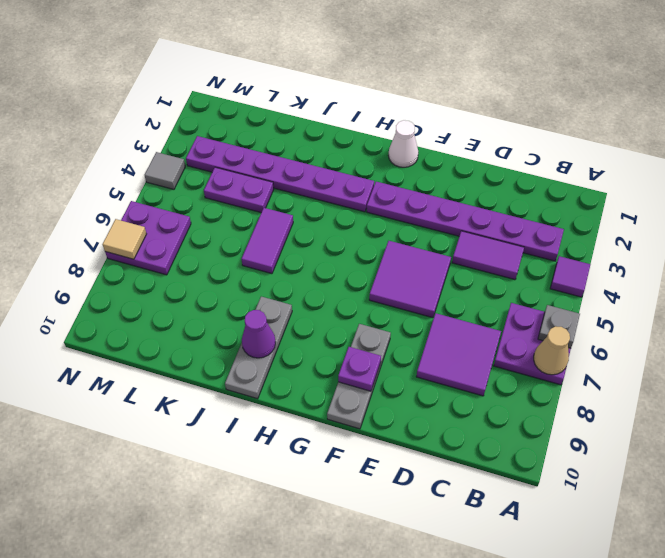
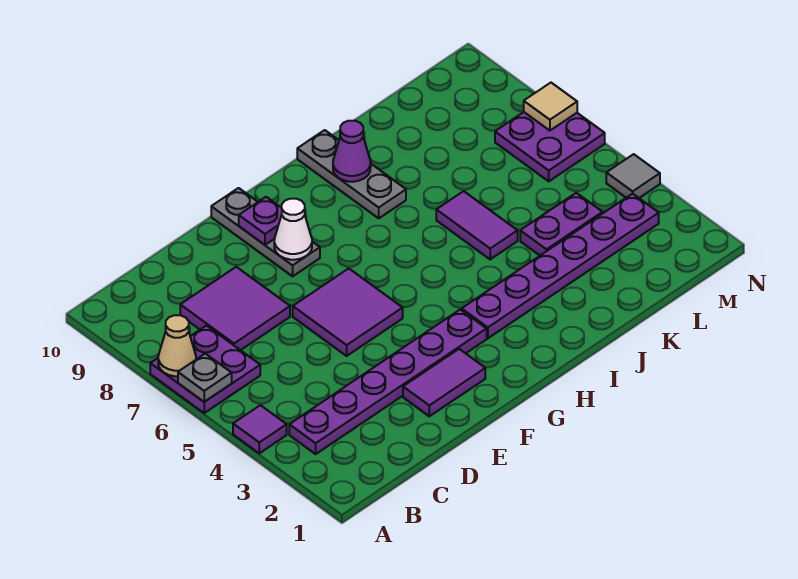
purple tile C4:D4 level 1 -> purple tile E2:F2 level 1
white cone G1 level 1 -> white cone F8 level 2

